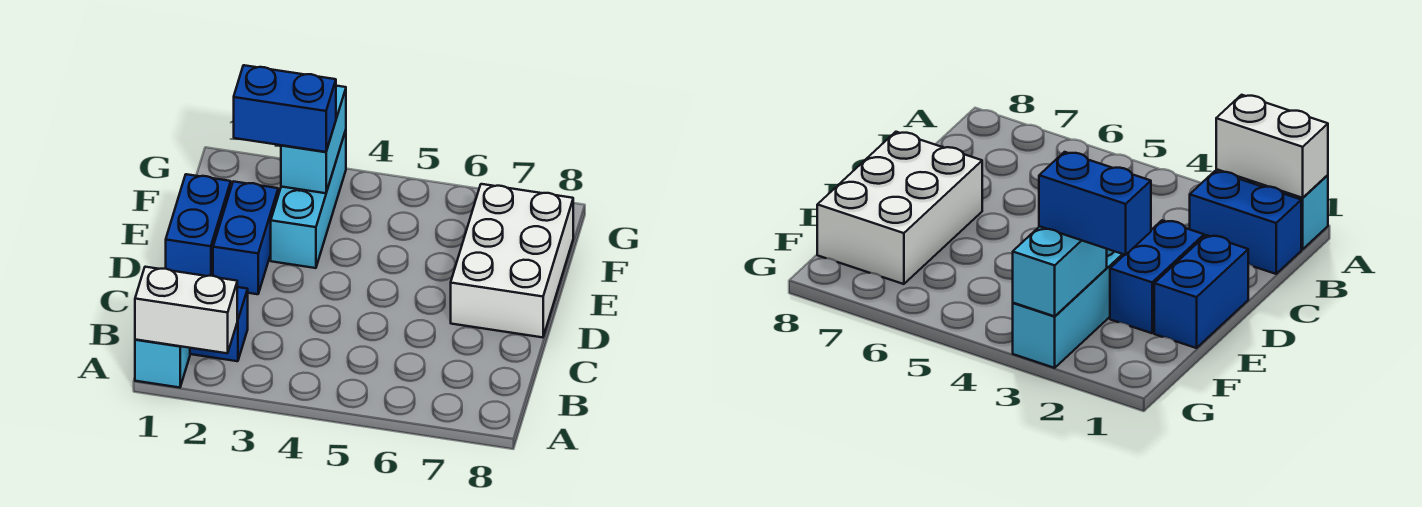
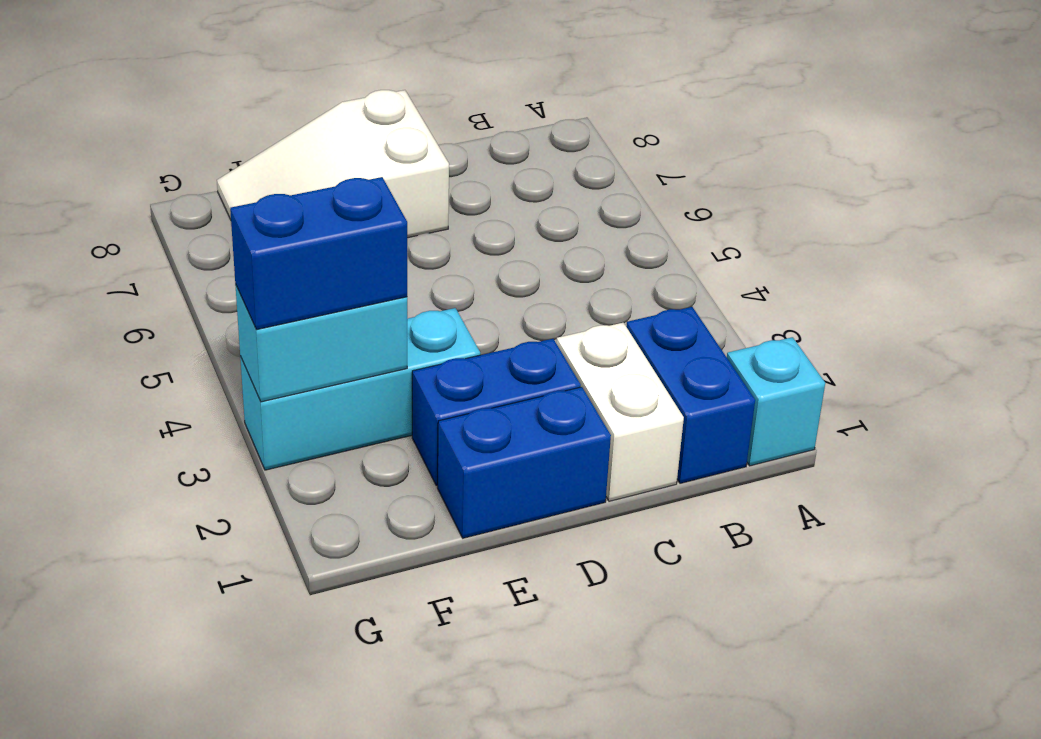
white brick A1:A2 level 2 -> white brick C1:C2 level 1
white brick D7:F8 level 1 -> white slope D7:F8 level 1 top D
blue brick F2:F3 level 3 -> blue brick F3:G3 level 3

